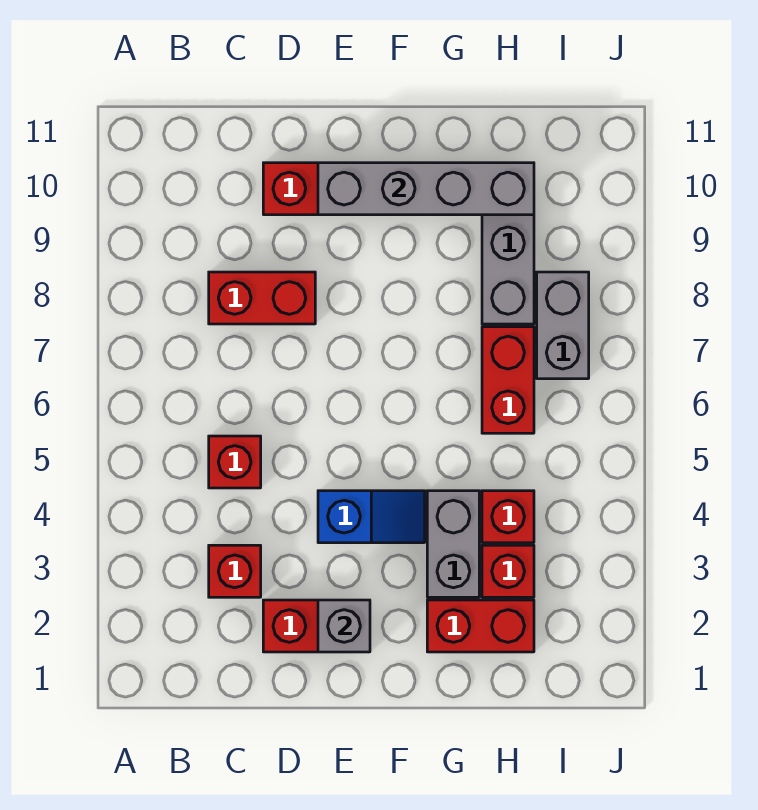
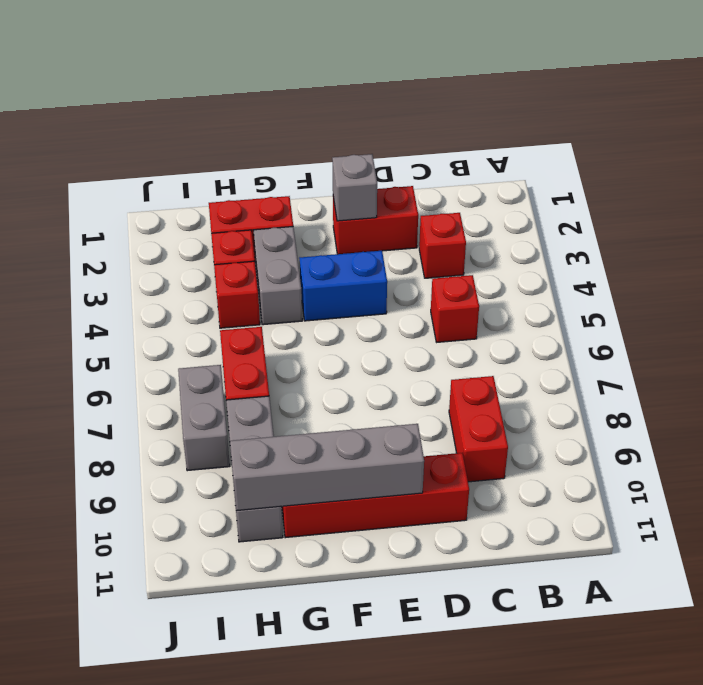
red brick C8:D8 level 1 -> red brick C8:C9 level 1
blue slope E4:F4 level 1 top E -> blue brick E4:F4 level 1

